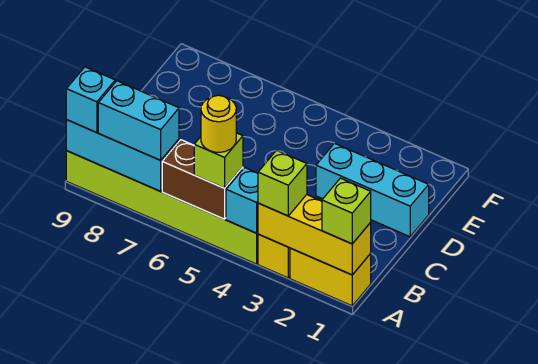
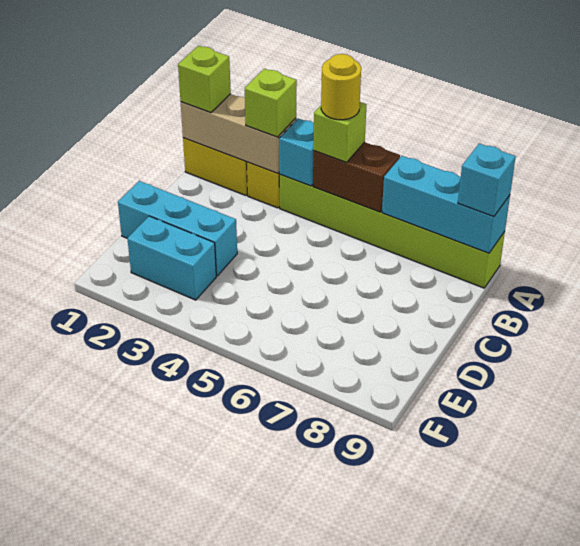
yellow brick A1:A3 level 2 -> tan brick A1:A3 level 2
cyan brick A7:A8 level 3 -> cyan brick E2:E3 level 1

